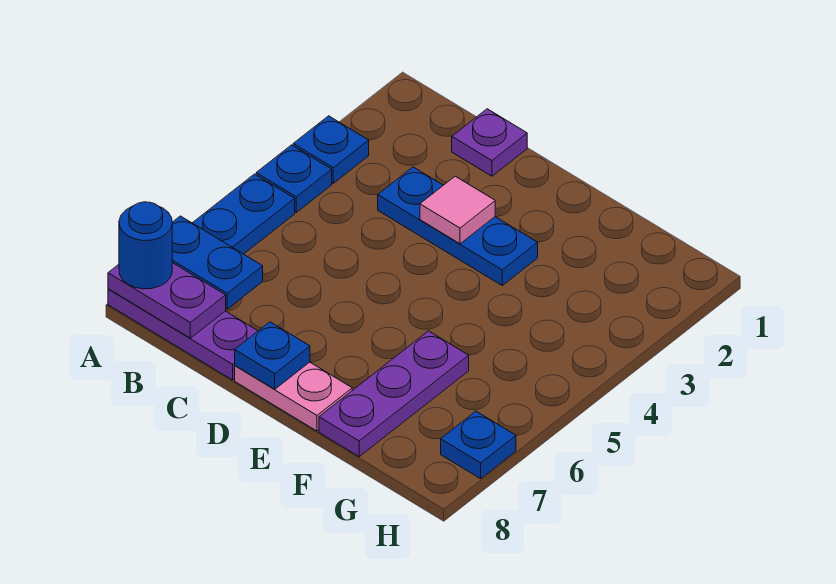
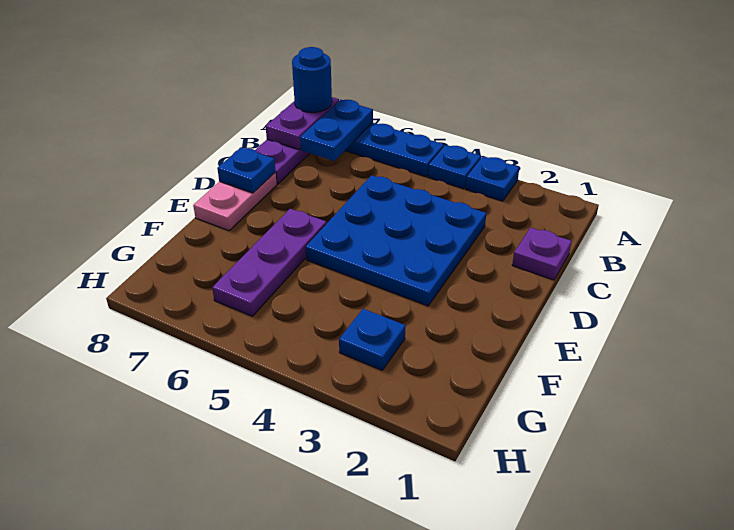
blue plate C3:E3 level 1 -> blue plate C3:E5 level 1
pink tile D3 level 2 -> none
purple plate F6:F8 level 1 -> purple plate E6:G6 level 1
blue plate H7 level 1 -> blue plate G3 level 1

